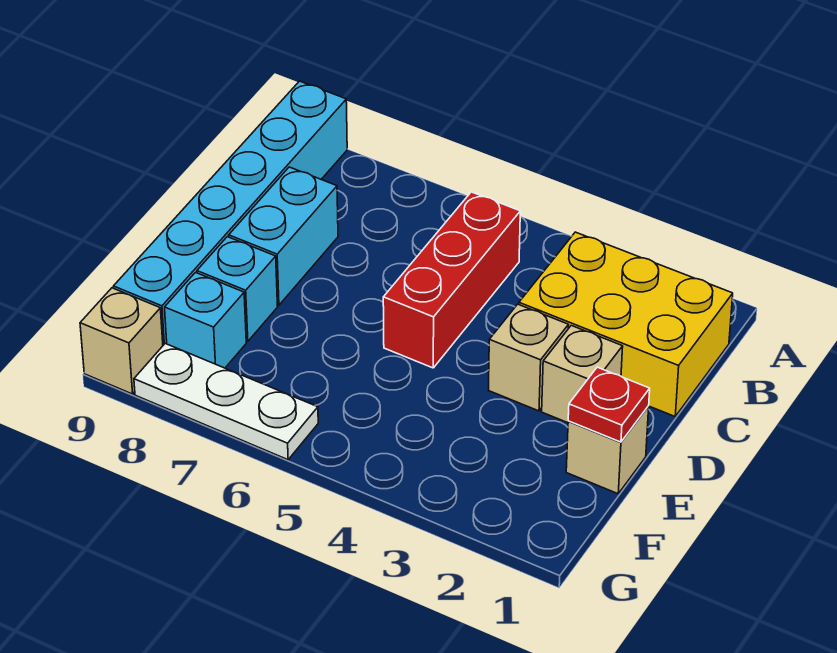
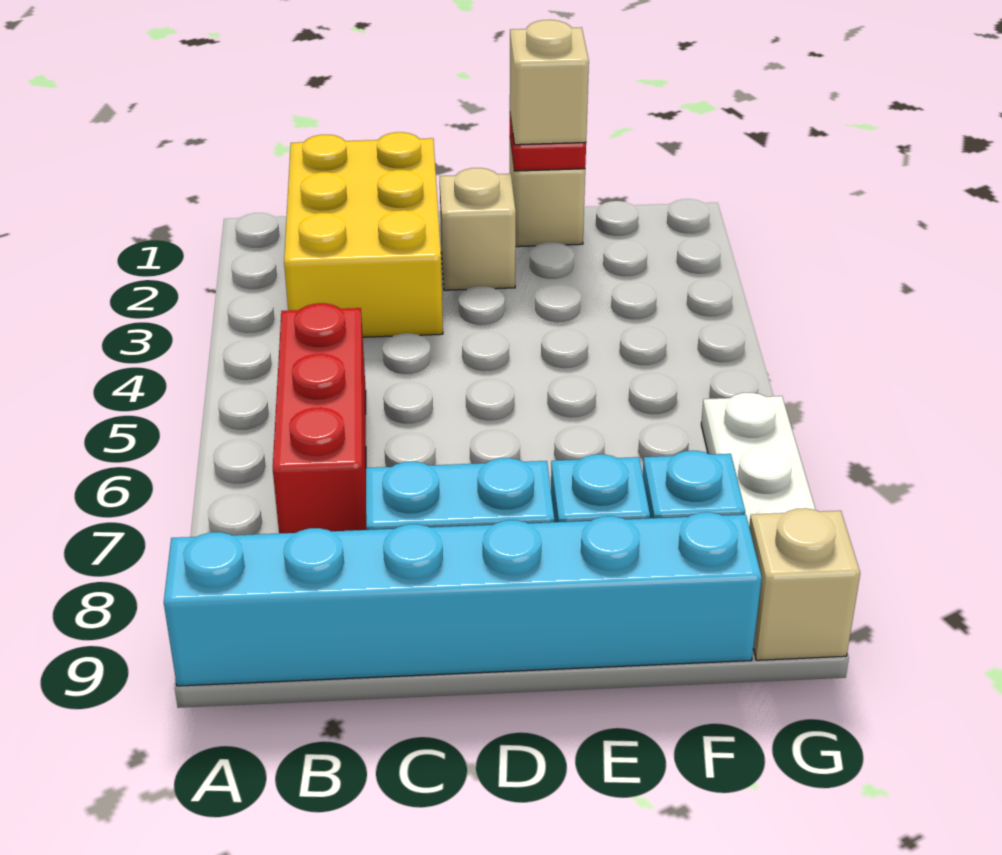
red brick B5:D5 level 1 -> red brick B5:B7 level 1
tan brick D3 level 1 -> tan brick E1 level 3

